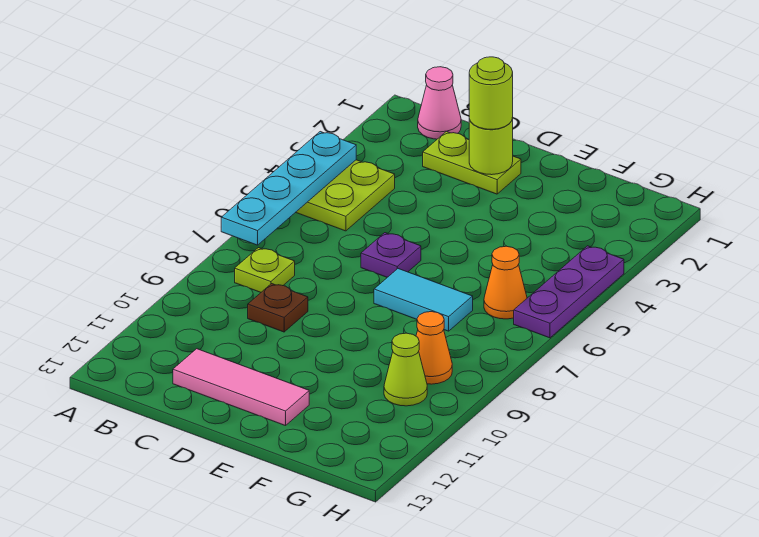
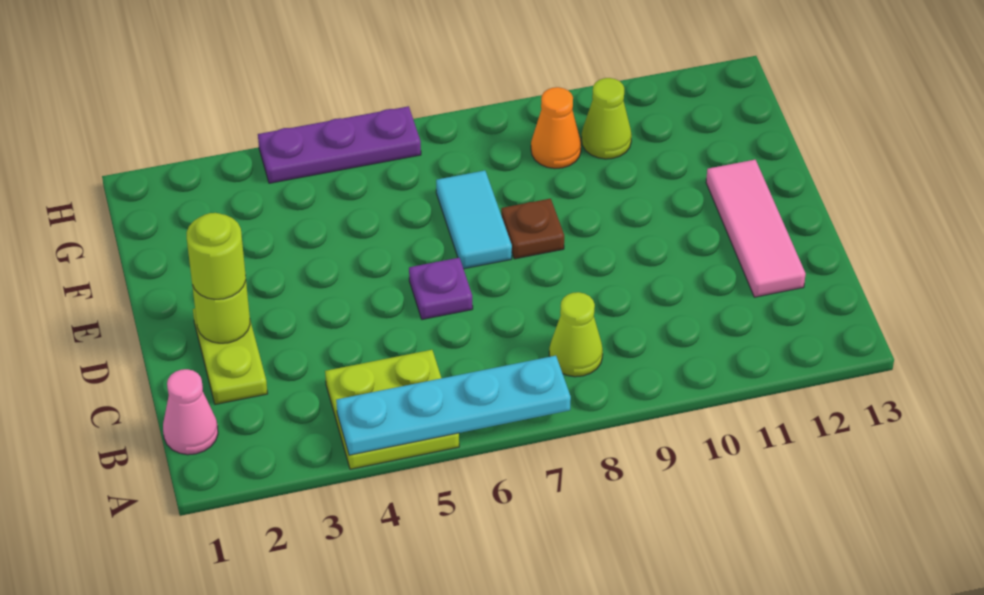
lime plate B8 level 1 -> lime cone B8 level 1
brown plate C9 level 1 -> brown plate E8 level 1
orange cone G6 level 1 -> none

